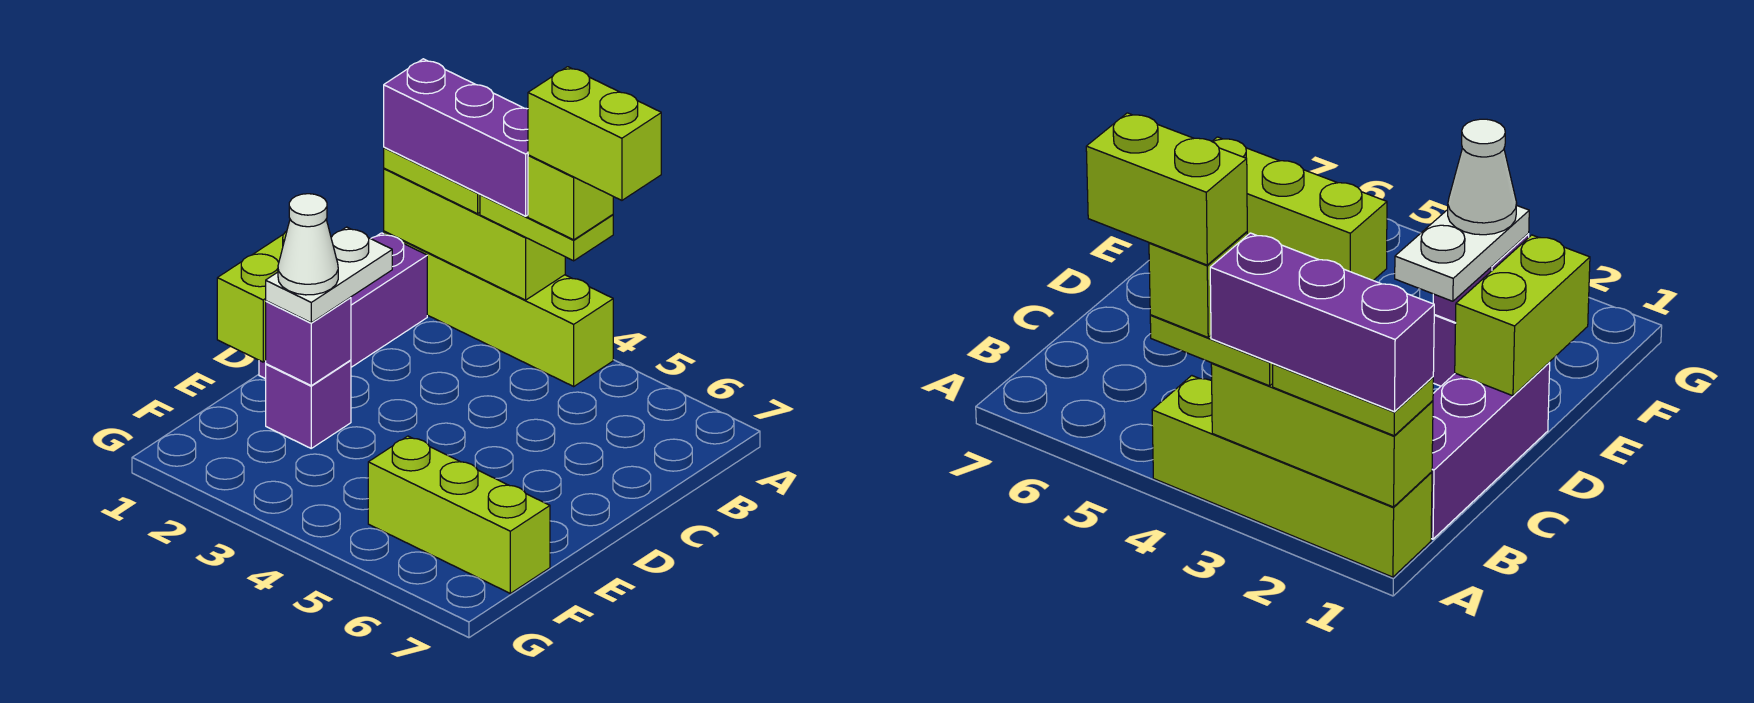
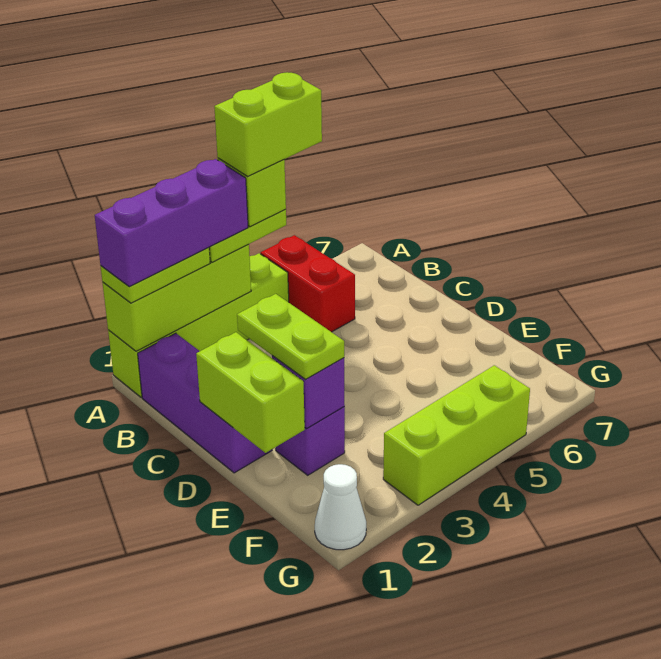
none -> red brick A5:B5 level 1
white plate D2:E2 level 3 -> lime plate D2:E2 level 3
white cone E2 level 4 -> white cone G1 level 1
lime brick F5:F7 level 1 -> lime brick G3:G5 level 1

